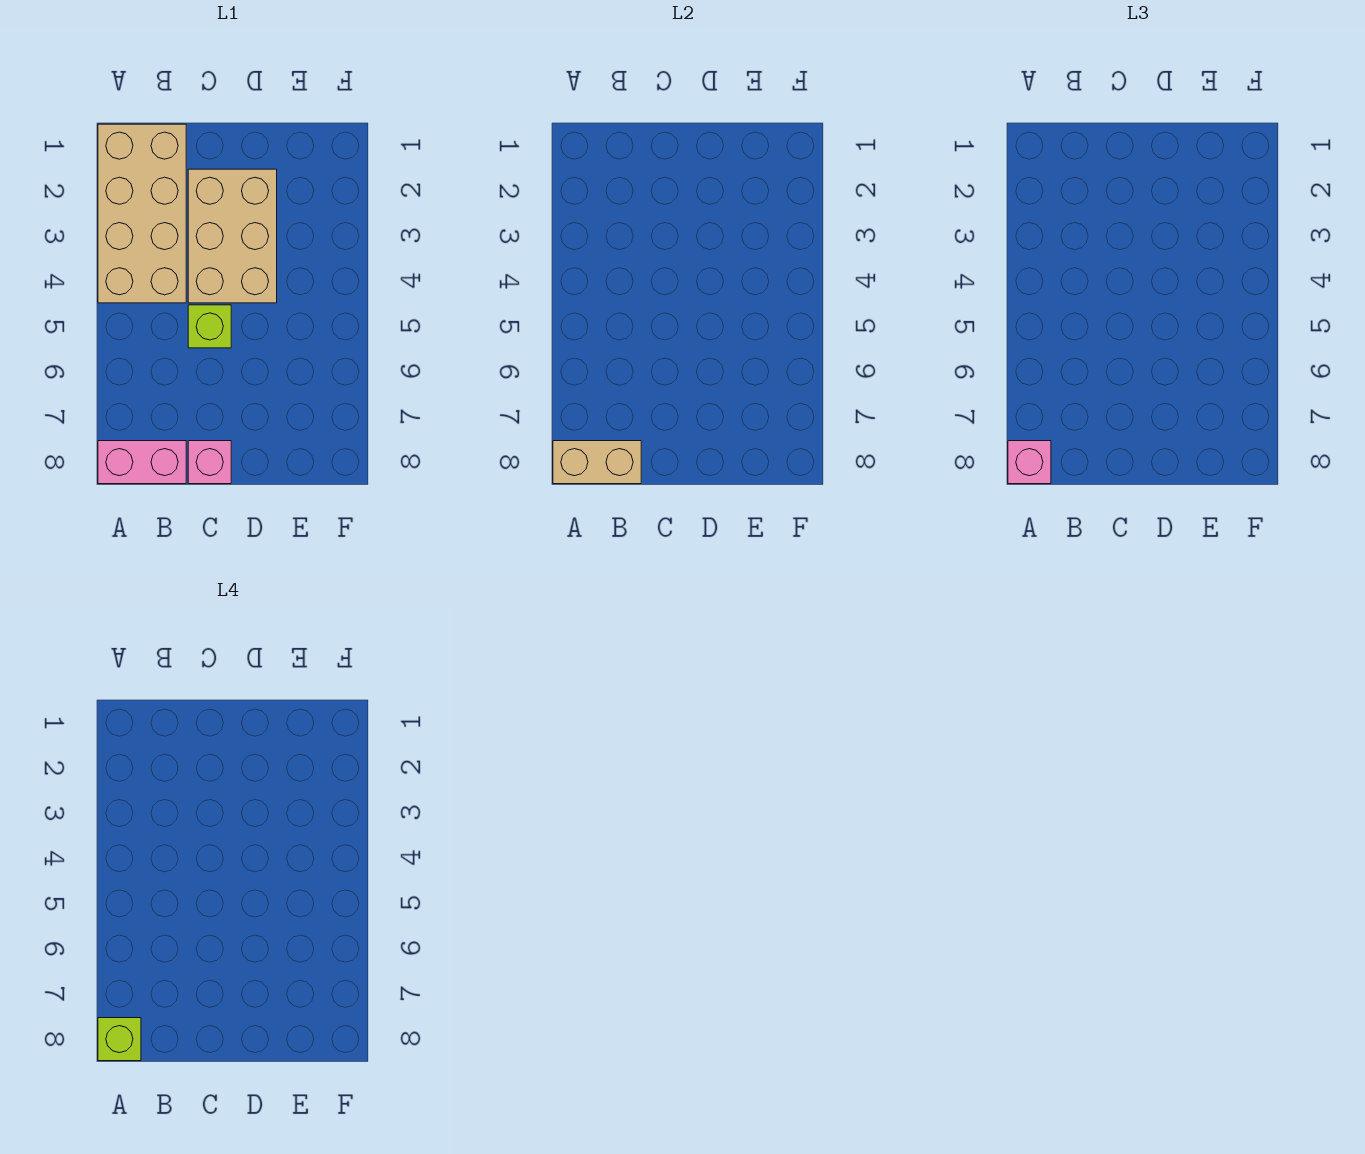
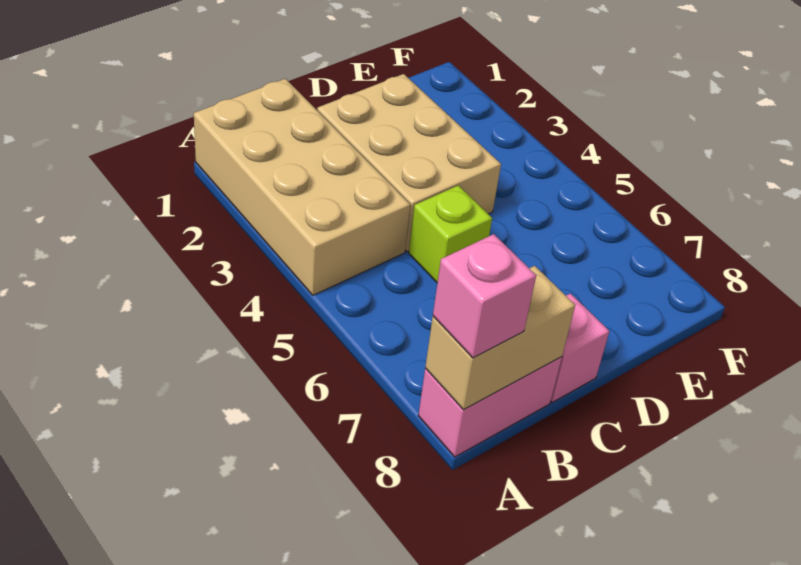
lime brick A8 level 4 -> none

